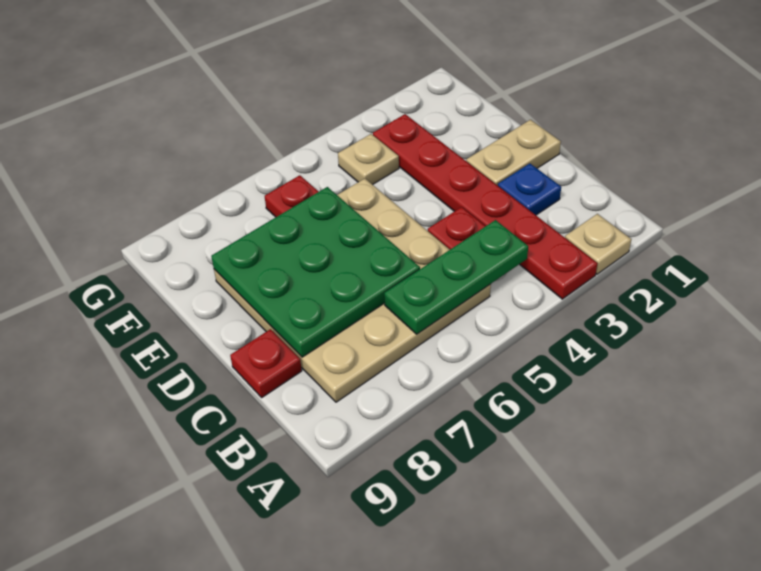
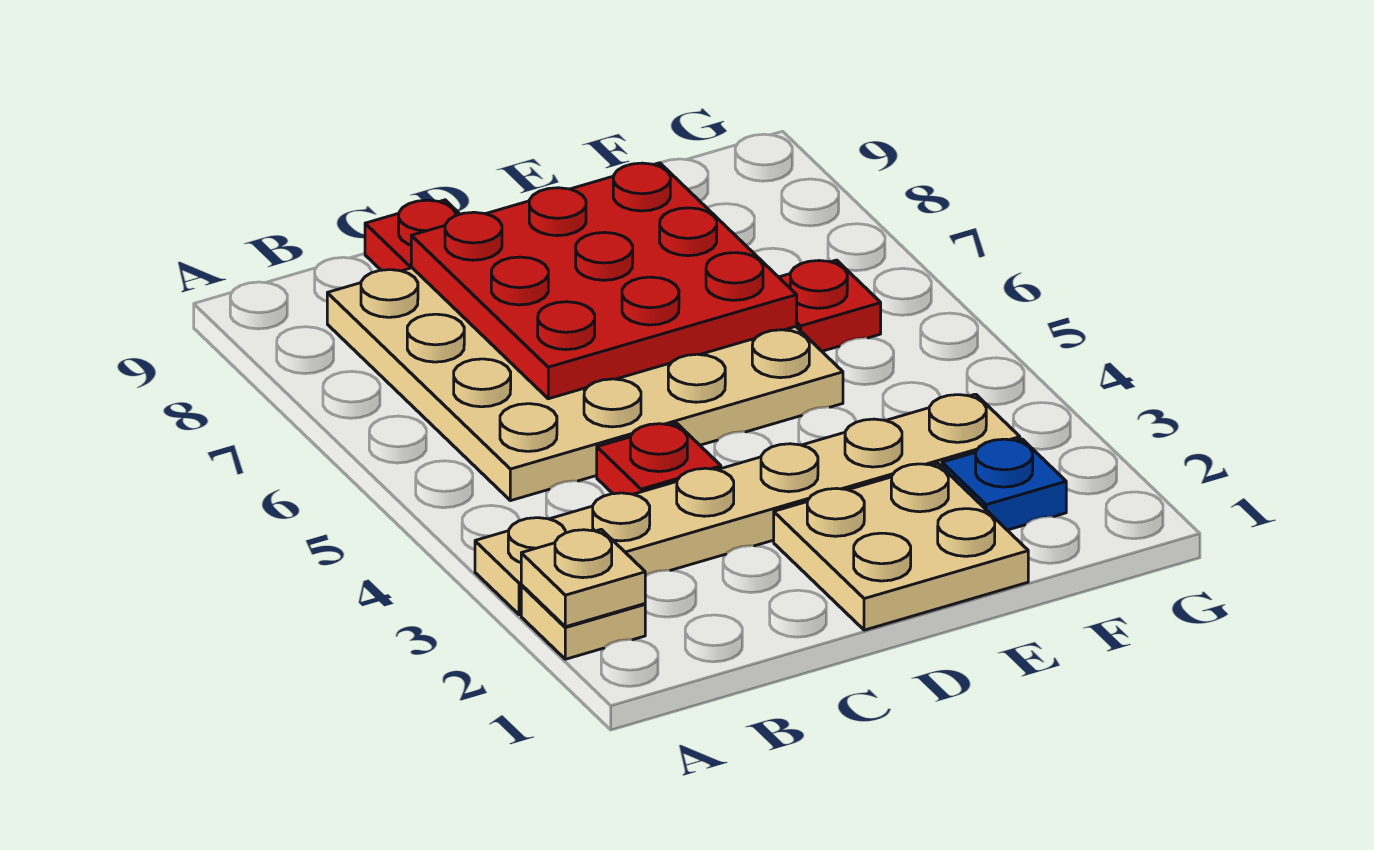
red plate A3:F3 level 1 -> tan plate A3:F3 level 1
green plate B4:B6 level 2 -> none
blue plate C2 level 1 -> blue plate F2 level 1
green plate C6:E8 level 2 -> red plate C6:E8 level 2
tan plate D1:D2 level 1 -> tan plate D1:E2 level 1
tan plate F4 level 1 -> tan plate A2 level 2

